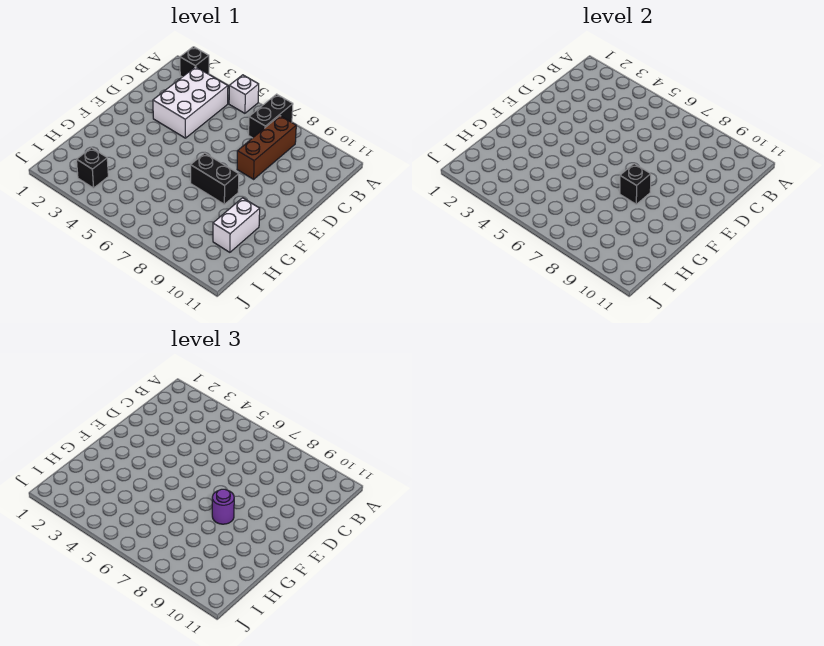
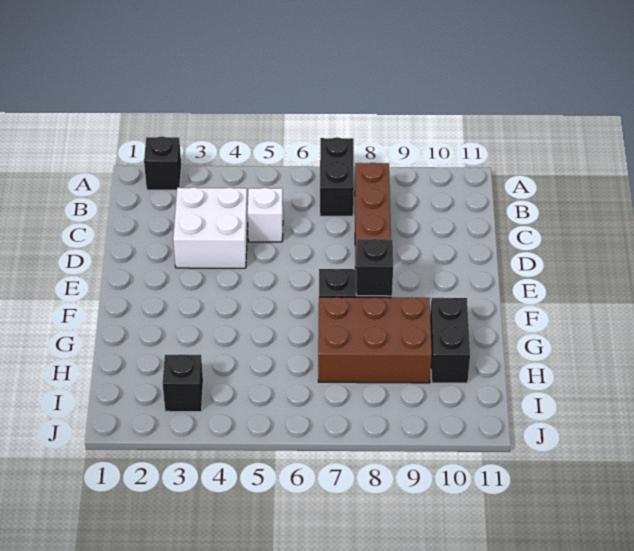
white brick A5 level 1 -> white brick C5 level 1
white brick B3:D4 level 1 -> white brick C3:D4 level 1
purple round brick F8 level 3 -> none
none -> brown brick G7:H9 level 1
white brick G10:H10 level 1 -> black brick G10:H10 level 1

